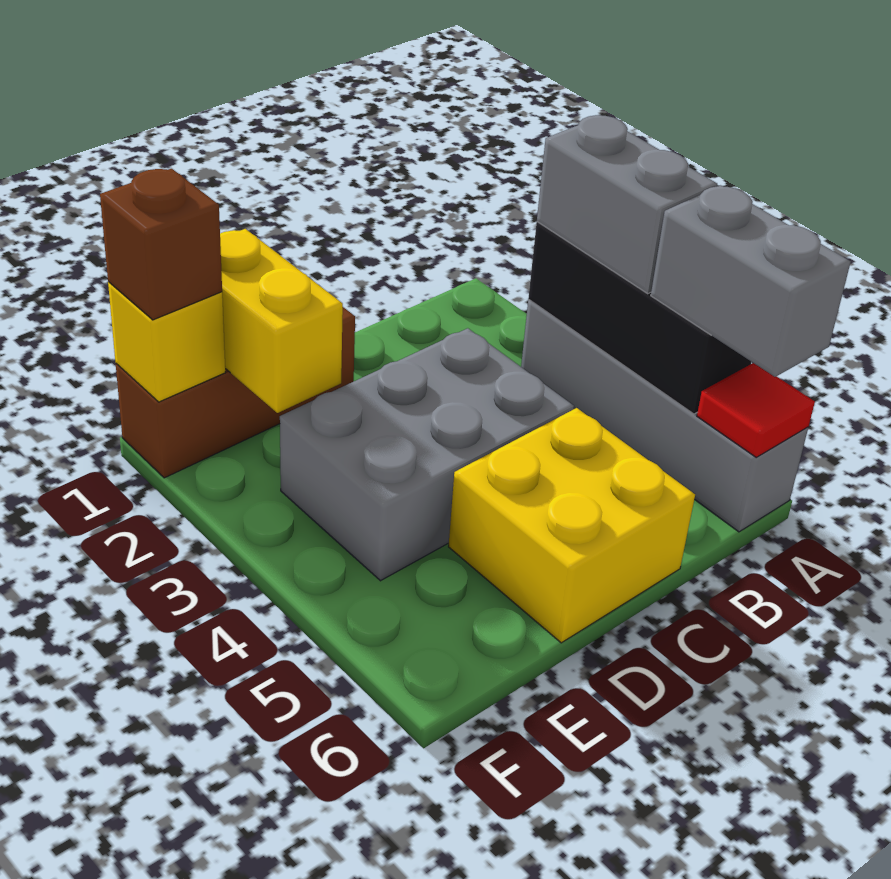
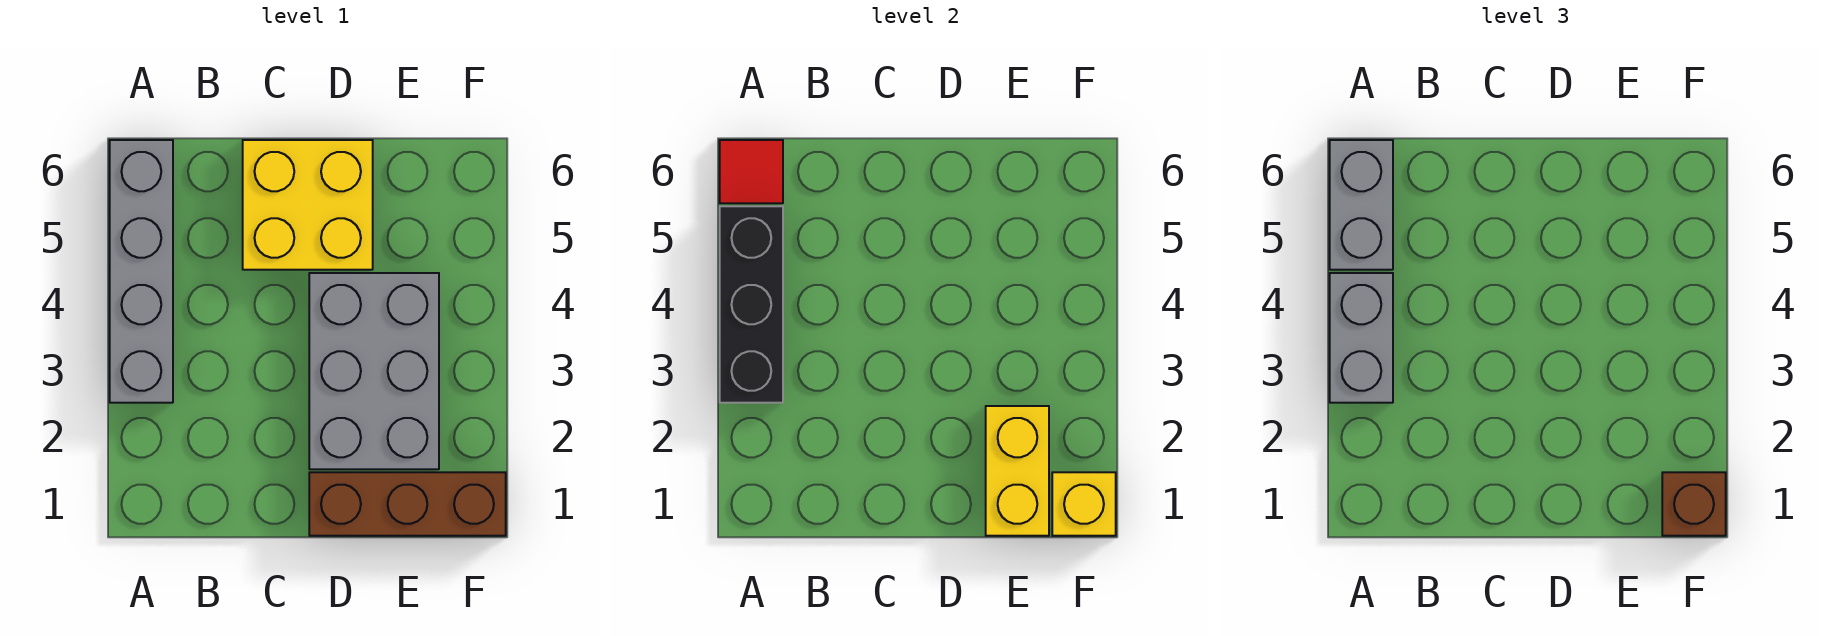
grey brick C3:E4 level 1 -> grey brick D2:E4 level 1

